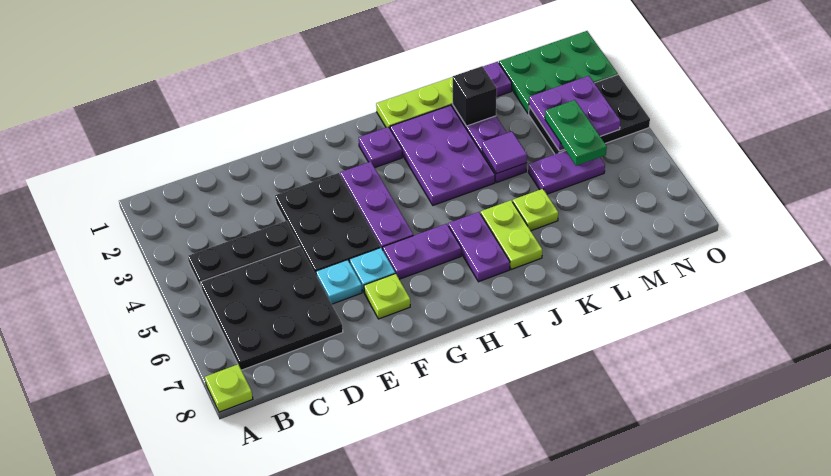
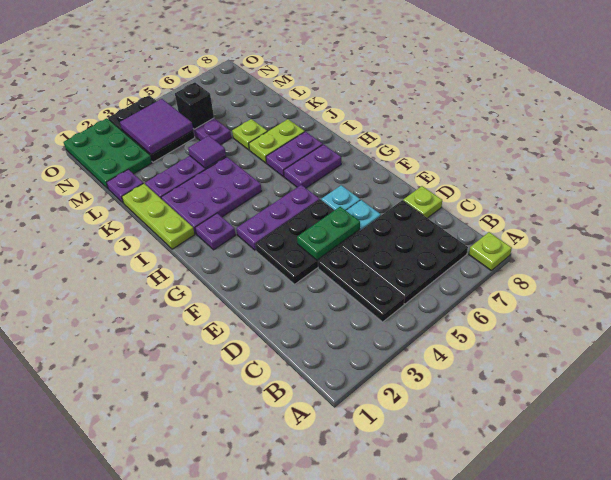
lime plate F7 level 1 -> lime plate D8 level 1
purple plate G6:H6 level 1 -> purple plate H6:H7 level 1
black brick K2 level 2 -> black brick M5 level 2
purple plate M3:N4 level 2 -> purple tile M3:N4 level 2
green plate M4:M5 level 3 -> green plate E4:E5 level 2

